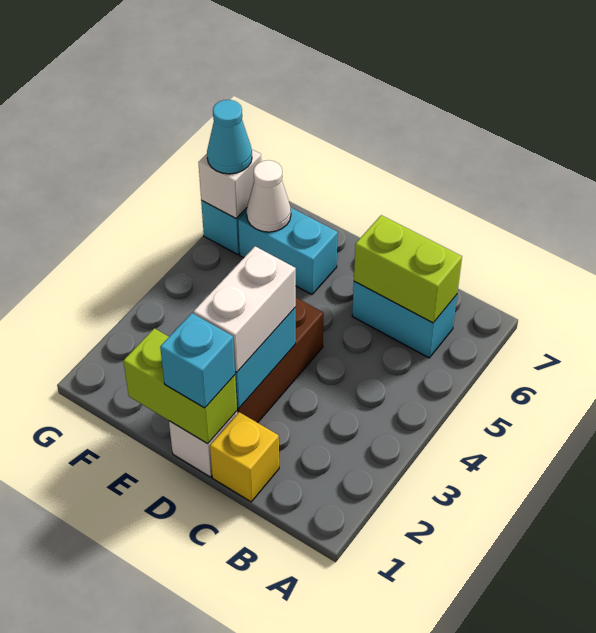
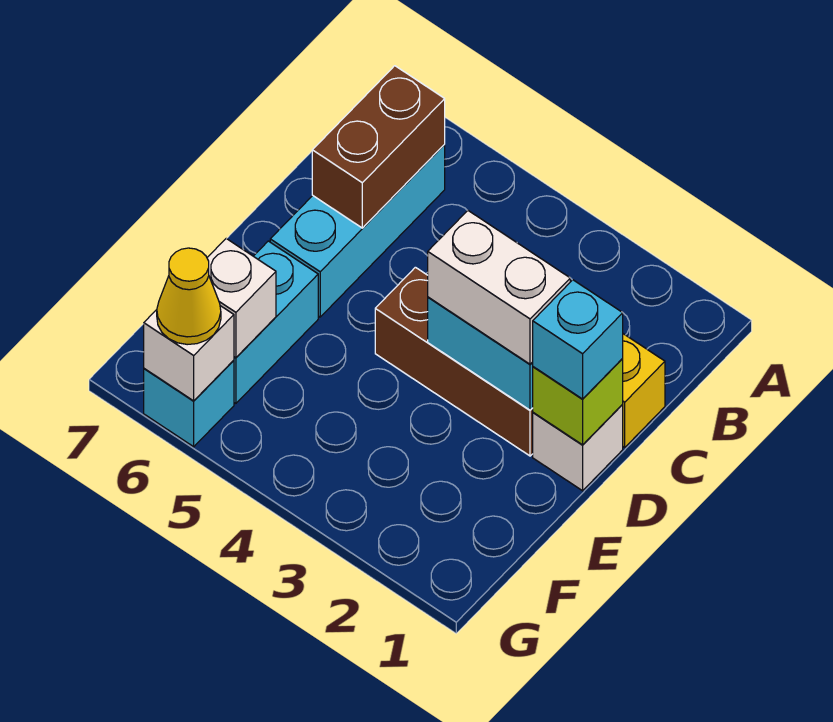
cyan brick B6:C6 level 1 -> cyan brick B6:D6 level 1
lime brick B6:C6 level 2 -> brown brick B6:C6 level 2
lime brick D1:E1 level 2 -> lime brick D1 level 2
white cone F6 level 2 -> white brick F6 level 2
cyan cone G6 level 3 -> yellow cone G6 level 3

